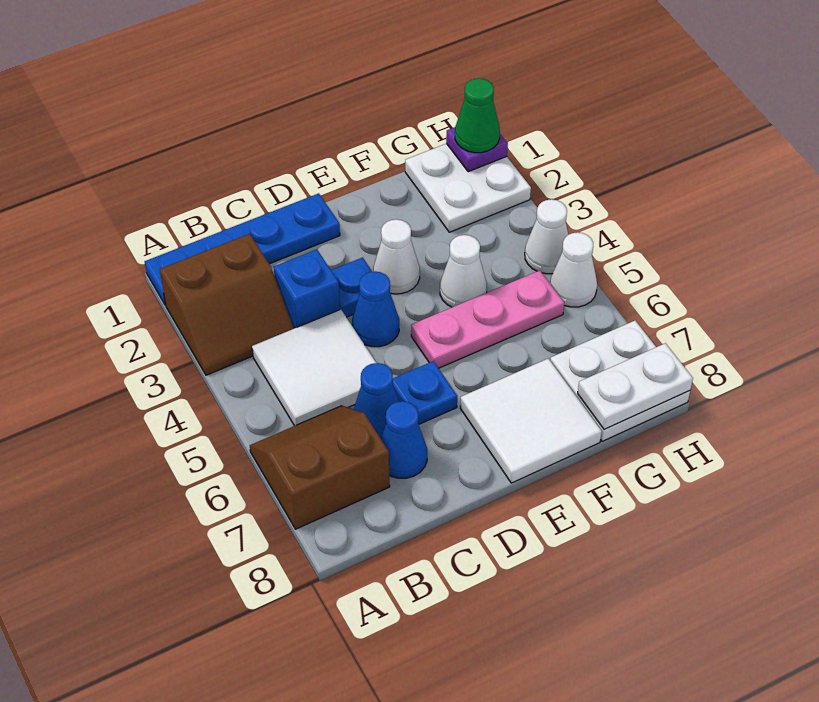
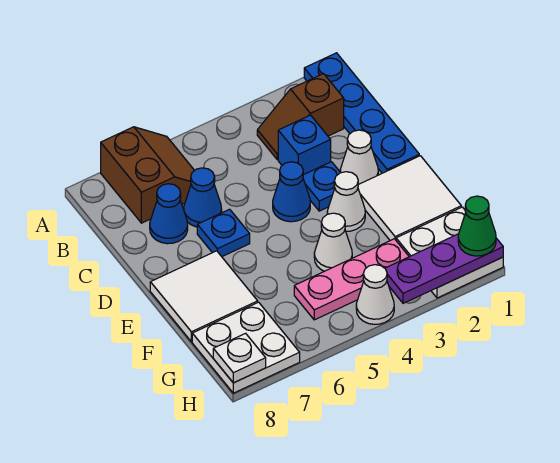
brown slope A2:B3 level 1 top 2 -> brown slope B2:B3 level 1 top 2
white tile B4:C5 level 1 -> white tile E1:F2 level 1
pink plate E5:G5 level 1 -> pink plate G3:G5 level 1
white plate G8:H8 level 2 -> white plate H8 level 2
purple plate H1 level 2 -> purple plate H1:H3 level 2
white cone H5 level 1 -> white cone D2 level 1

